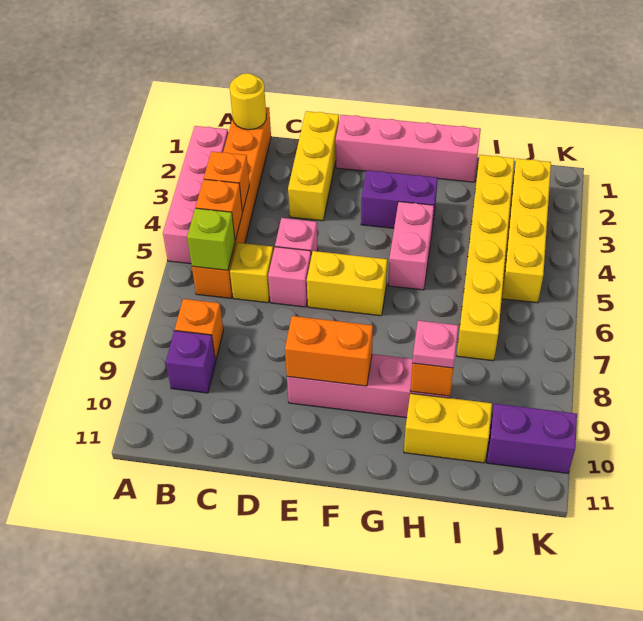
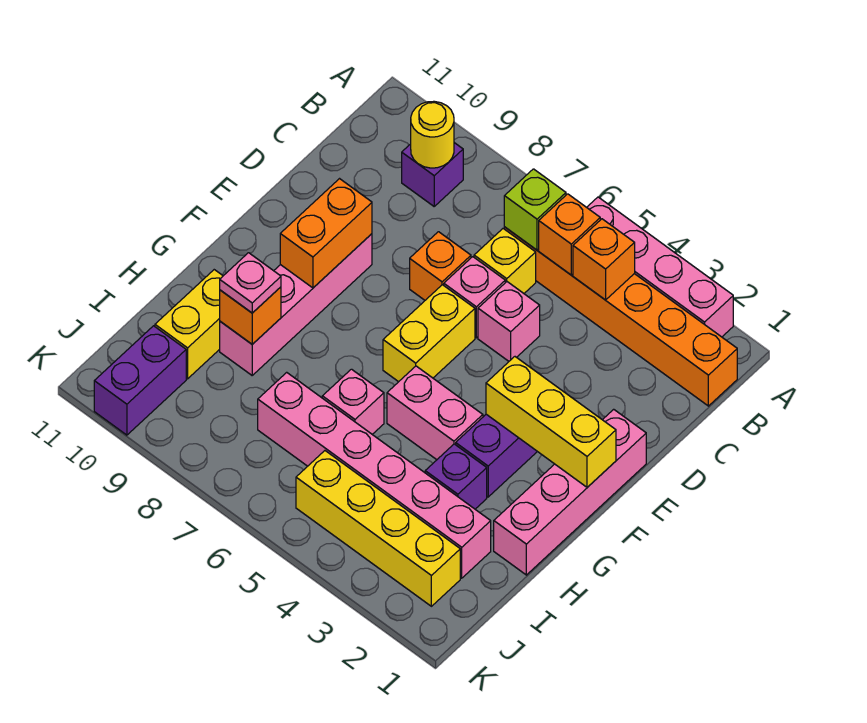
yellow round brick B1 level 2 -> yellow round brick B9 level 2
orange brick B8 level 1 -> orange brick D7 level 1
yellow brick D1:D3 level 1 -> yellow brick F1:F3 level 2
none -> purple brick H3 level 1
none -> pink brick H6 level 1
yellow brick I2:I7 level 1 -> pink brick I2:I7 level 1

